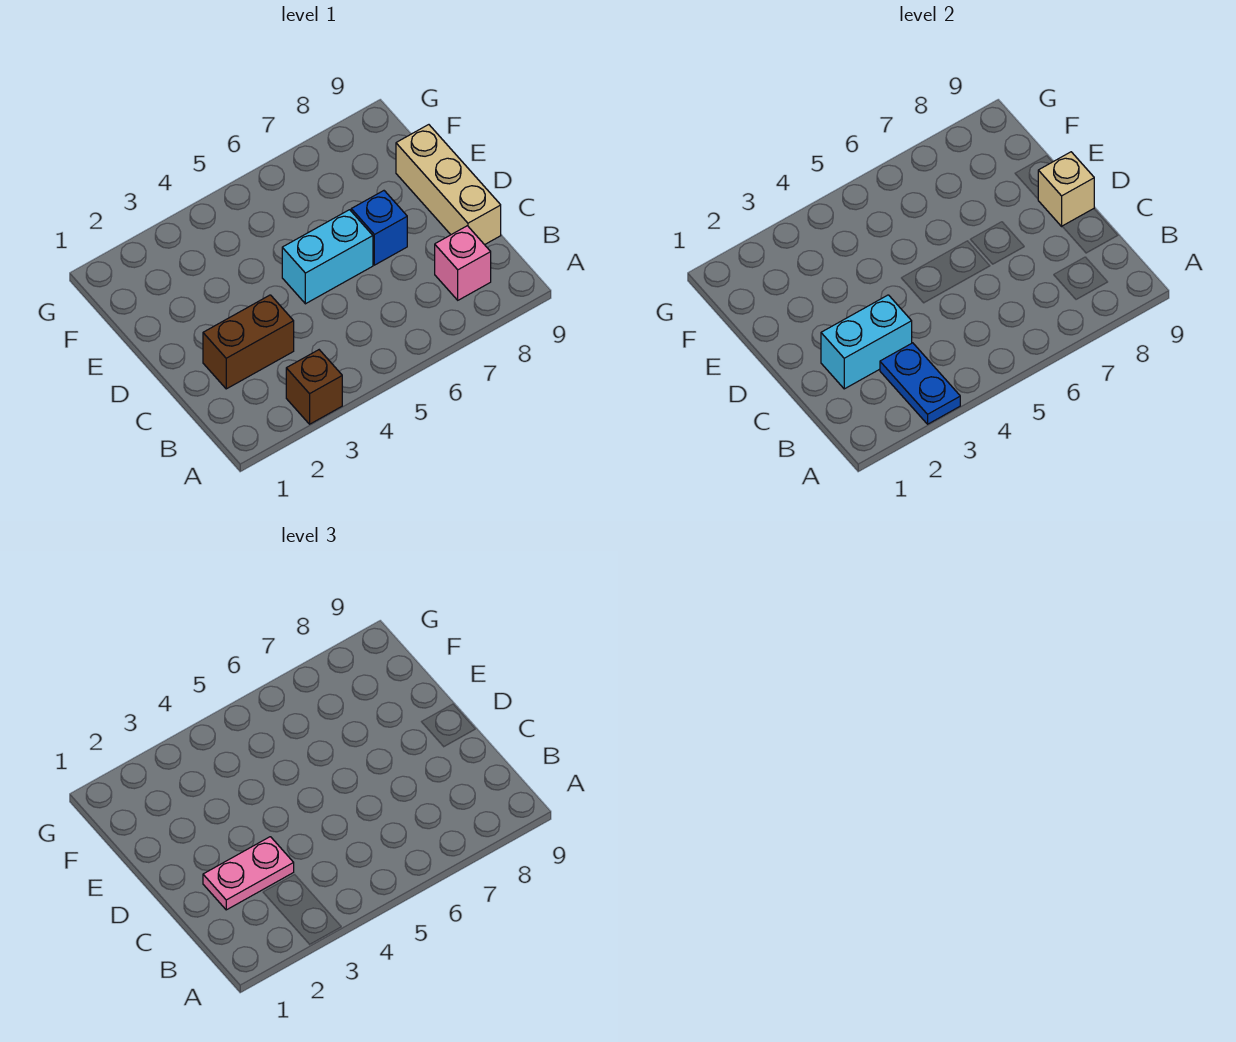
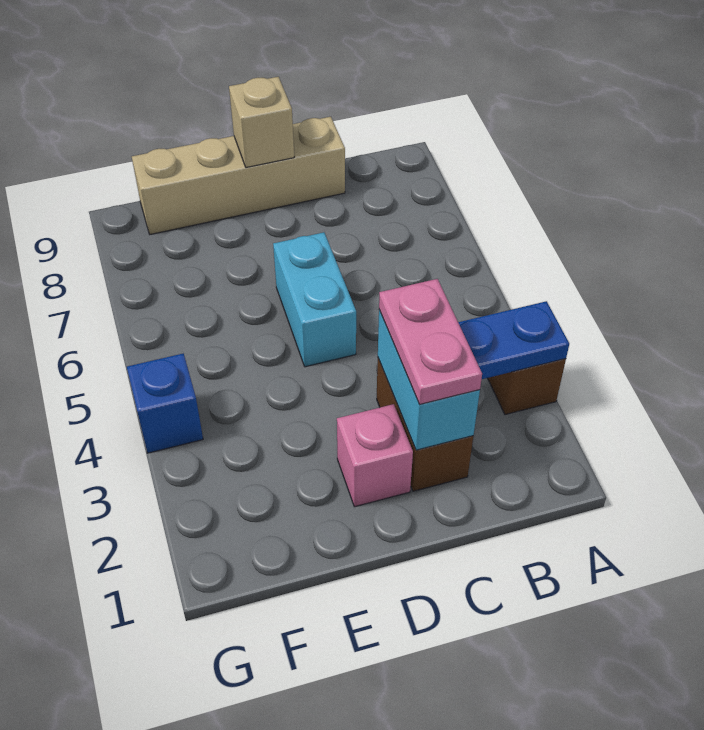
pink brick B8 level 1 -> pink brick D2 level 1
tan brick C9:E9 level 1 -> tan brick C9:F9 level 1
blue brick D7 level 1 -> blue brick G4 level 1

